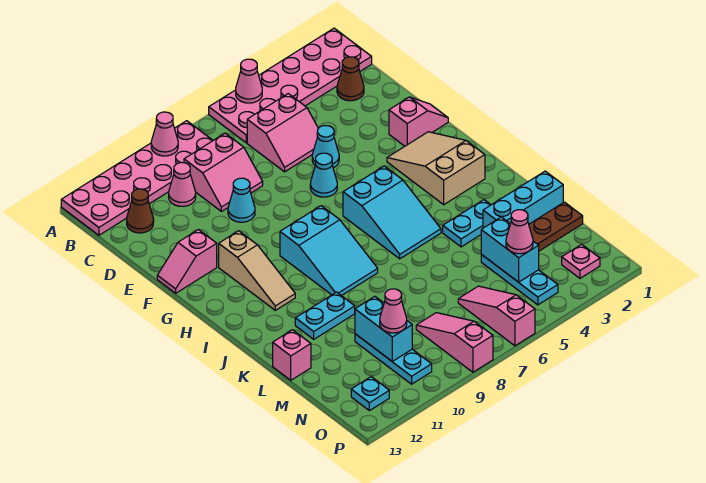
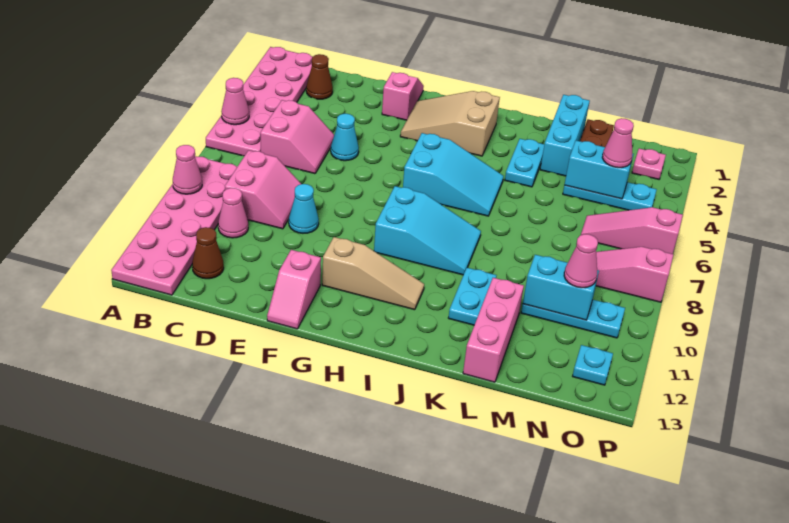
cyan cone F6 level 1 -> none
pink brick L13 level 1 -> pink brick L11:L13 level 1

